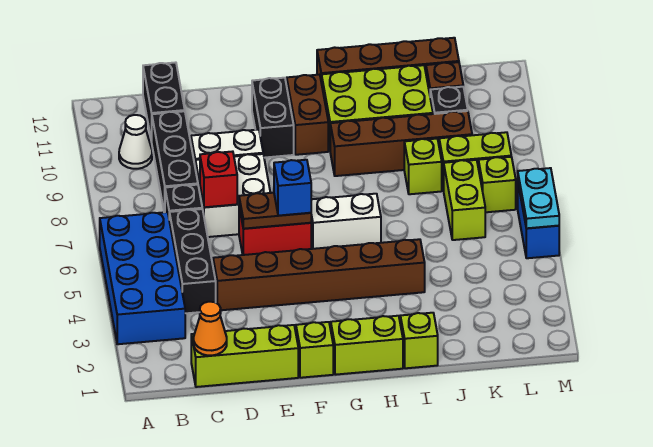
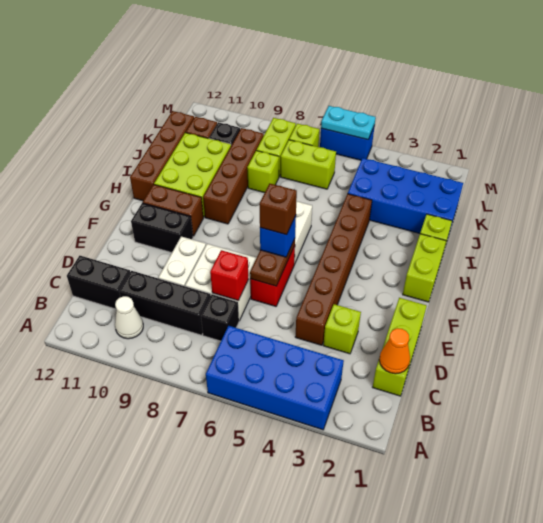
black brick C4:C6 level 1 -> none
lime brick F1 level 1 -> lime brick D3 level 1
none -> brown brick F6 level 4
none -> blue brick J1:K4 level 1

